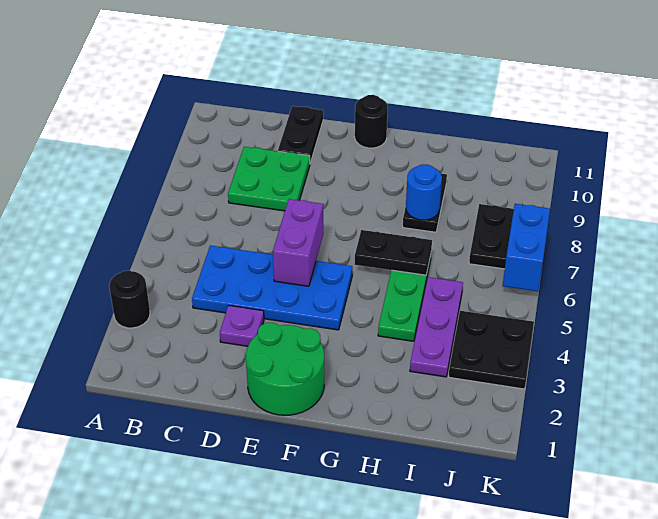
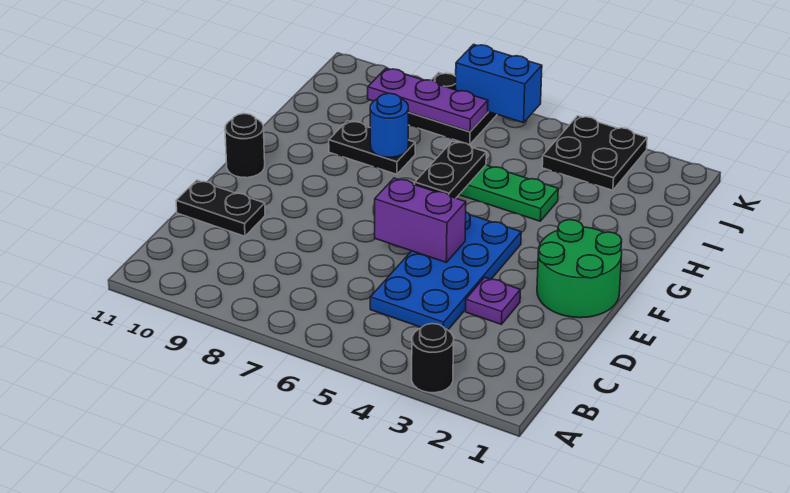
green plate C8:D9 level 1 -> none
purple plate I3:I5 level 1 -> purple plate J7:J9 level 2

